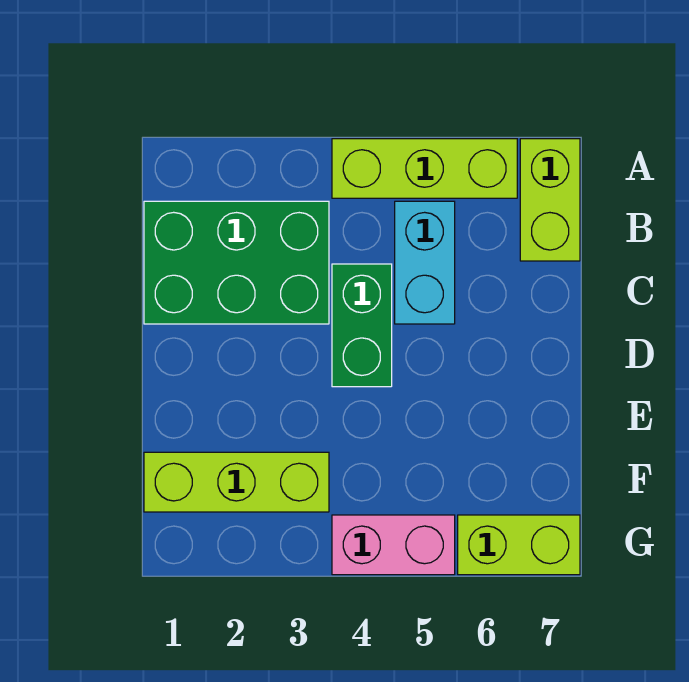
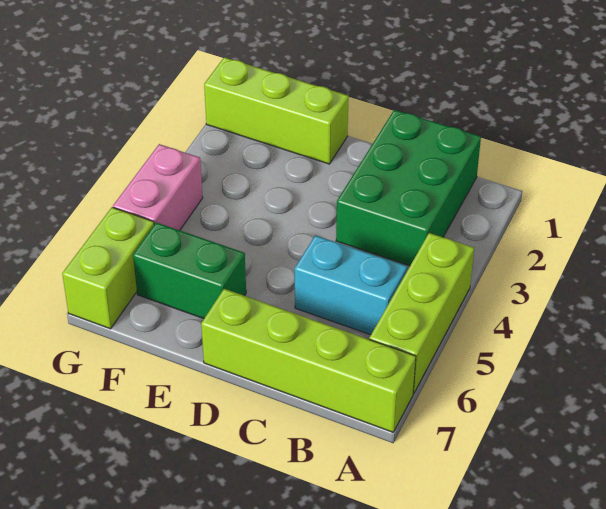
lime brick A7:B7 level 1 -> lime brick A7:D7 level 1
green brick C4:D4 level 1 -> green brick E6:F6 level 1
lime brick F1:F3 level 1 -> lime brick E1:G1 level 1

